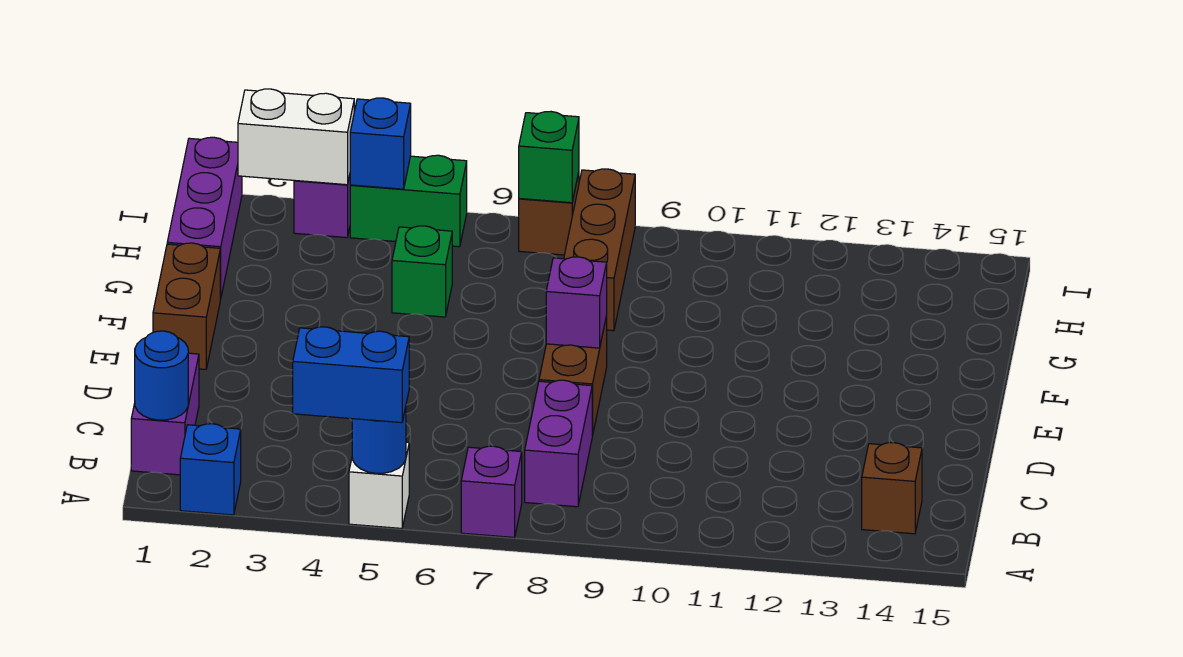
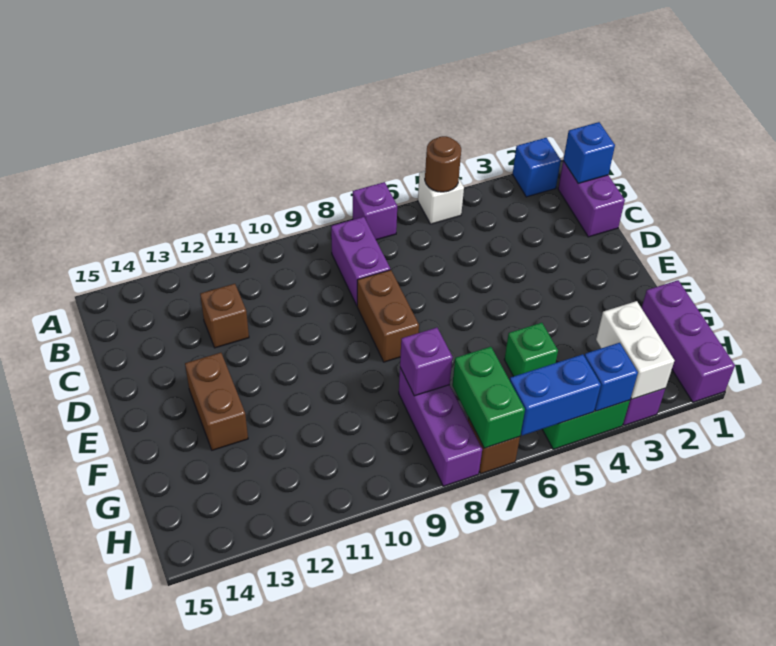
blue brick A4:A5 level 3 -> blue brick I5:I6 level 2
blue round brick A5 level 2 -> brown round brick A5 level 2
blue round brick B1 level 2 -> blue brick B1 level 2
brown brick B14 level 1 -> brown brick C12 level 1
brown brick E1:F1 level 1 -> brown brick E13:F13 level 1
purple brick E8 level 2 -> purple brick G8 level 2
brown brick G8:I8 level 1 -> purple brick G8:I8 level 1
white brick I2:I3 level 2 -> white brick H3:I3 level 2
green brick I7 level 2 -> green brick H7:I7 level 2

